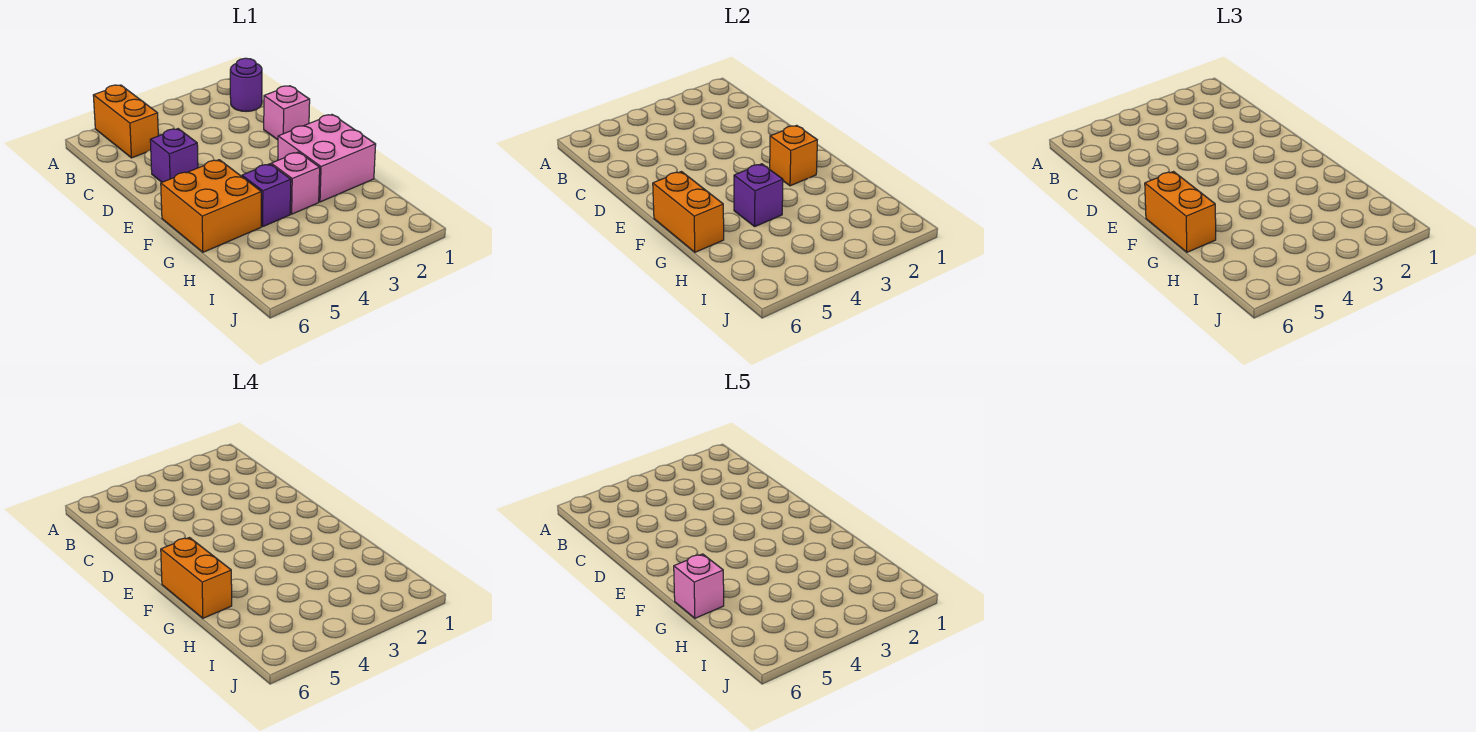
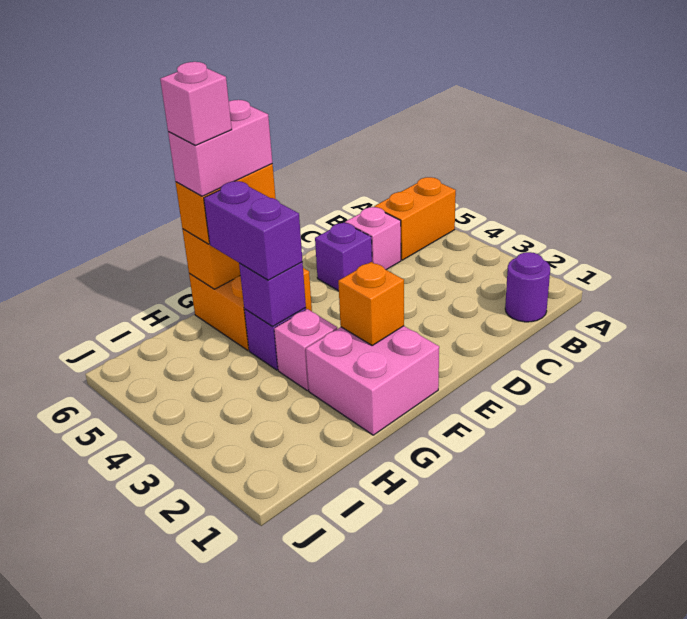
pink brick D1 level 1 -> pink brick C5 level 1
orange brick F6:G6 level 4 -> pink brick F6:G6 level 4
none -> purple brick G4:G5 level 3

